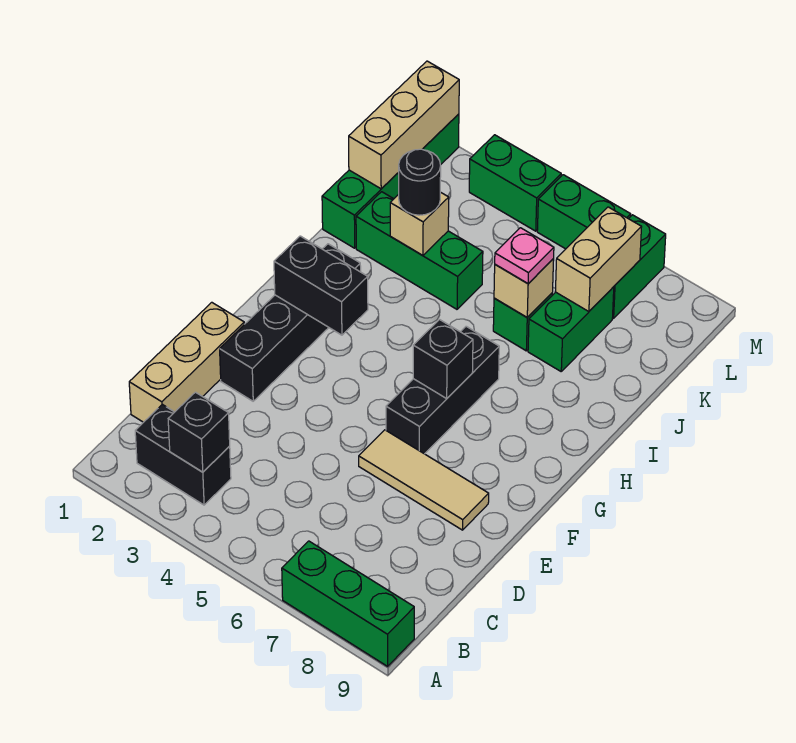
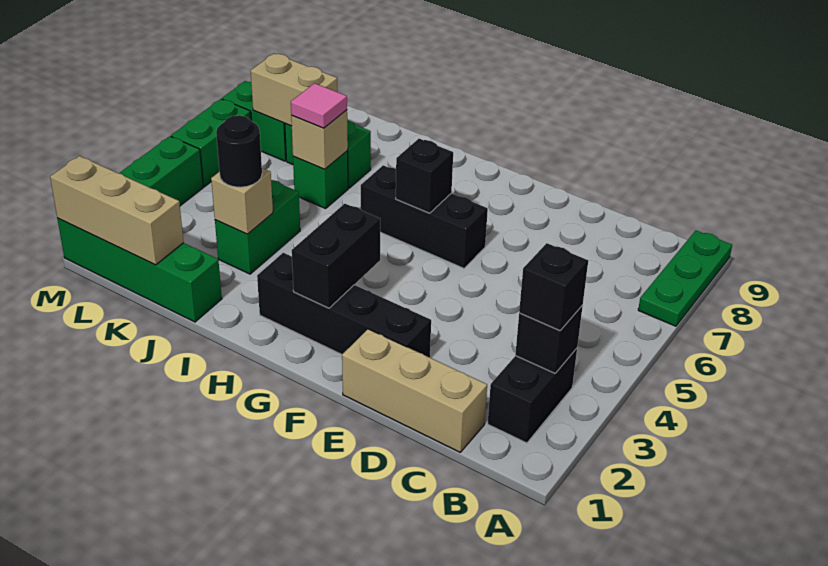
green brick A7:A9 level 1 -> green plate A7:A9 level 1
none -> black brick B3 level 3
tan tile E6:E8 level 1 -> none
green brick J2:J4 level 1 -> green brick J3:J4 level 1
pink plate J6 level 3 -> pink tile J6 level 3

